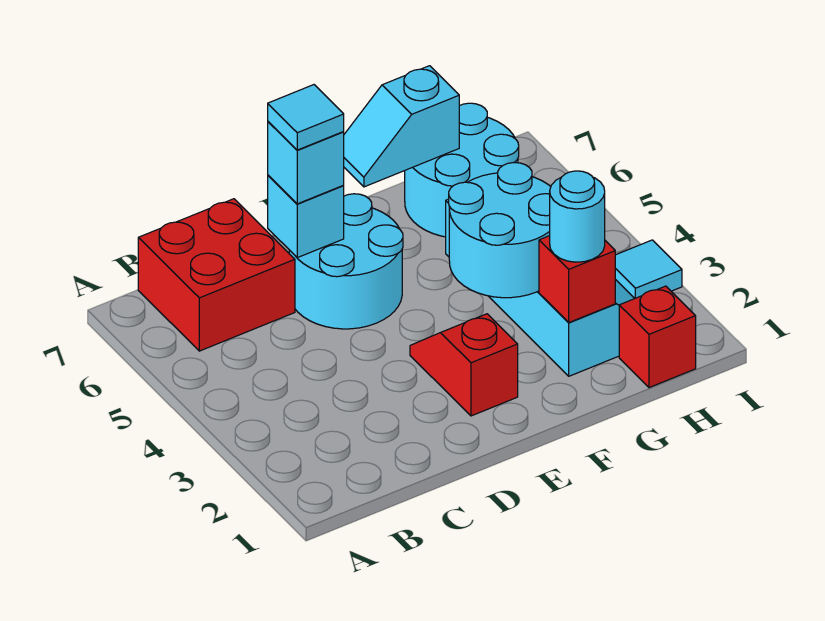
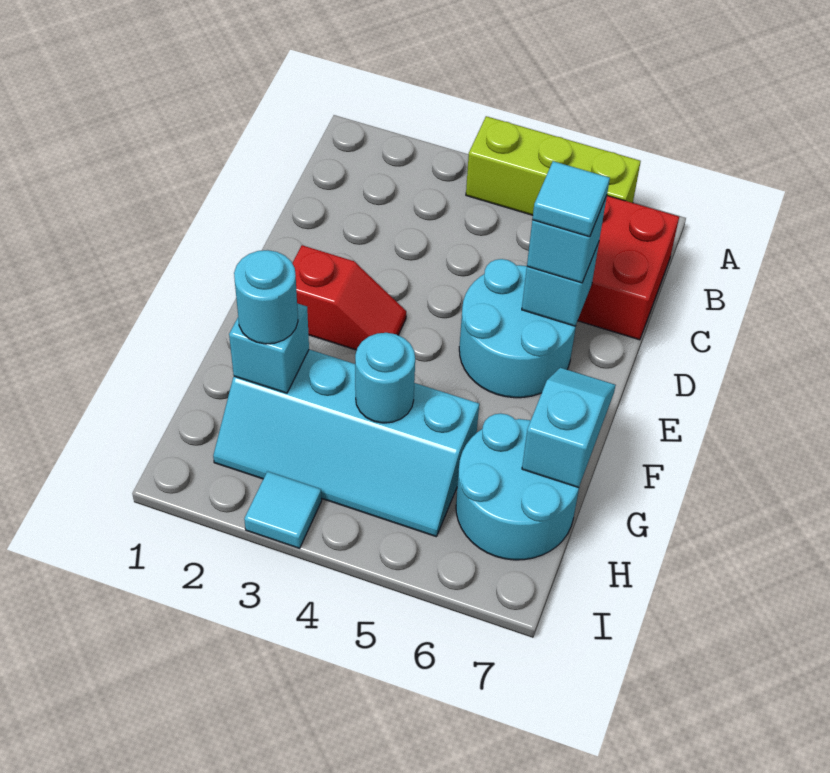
none -> lime brick A4:A6 level 1
cyan round brick F3:G4 level 2 -> cyan round brick G4 level 2
red brick G2 level 2 -> cyan brick G2 level 2
red brick H1 level 1 -> none

